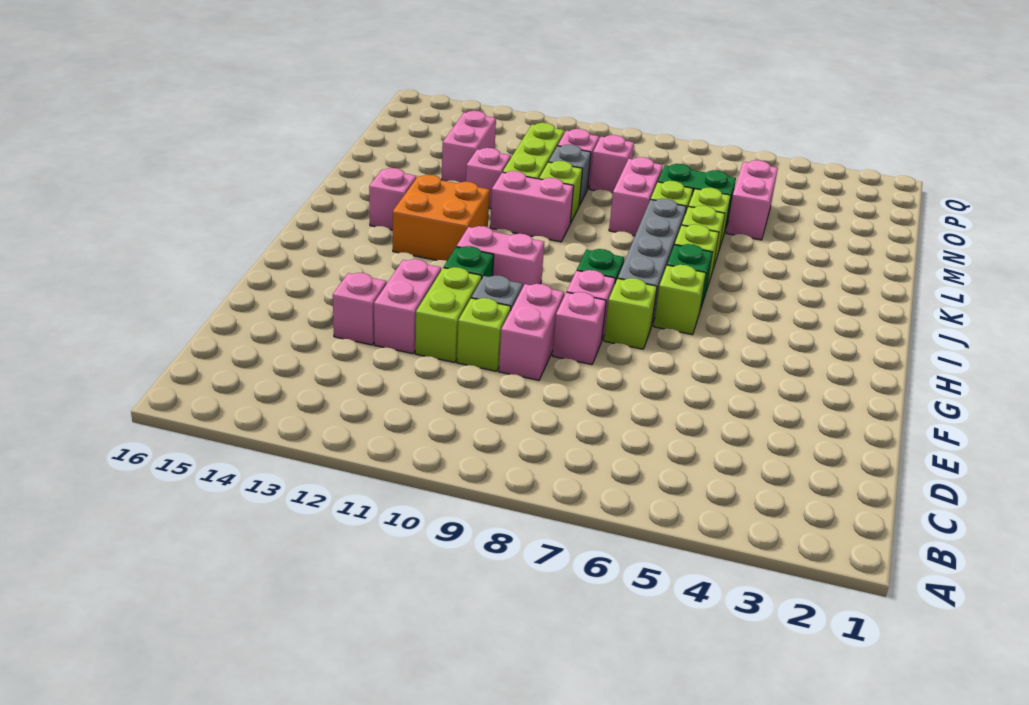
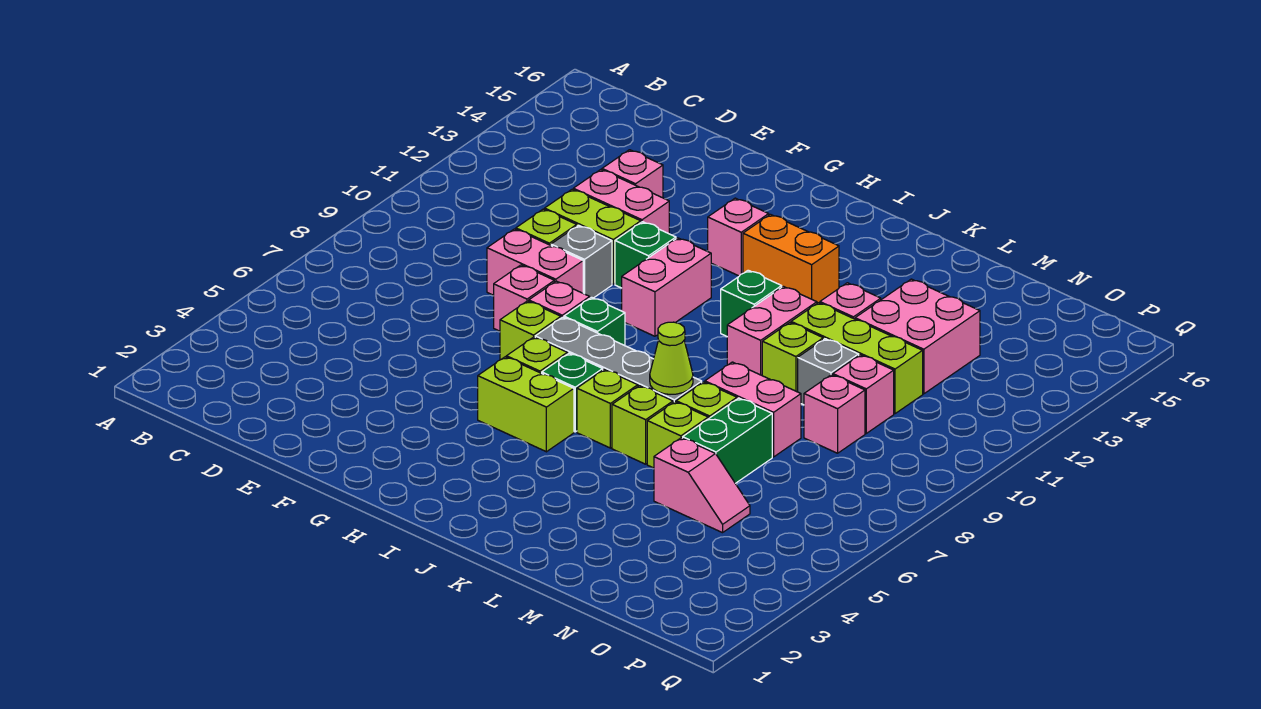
none -> lime brick H5:I5 level 1
orange brick I12:J13 level 1 -> orange brick I13:J13 level 1
none -> green brick J11 level 1
pink brick J14 level 1 -> pink brick H13 level 1
none -> lime cone K7 level 2
pink brick M5:N5 level 1 -> pink slope M5:N5 level 1 top M
pink brick M13:N13 level 1 -> pink brick M12:N13 level 1

